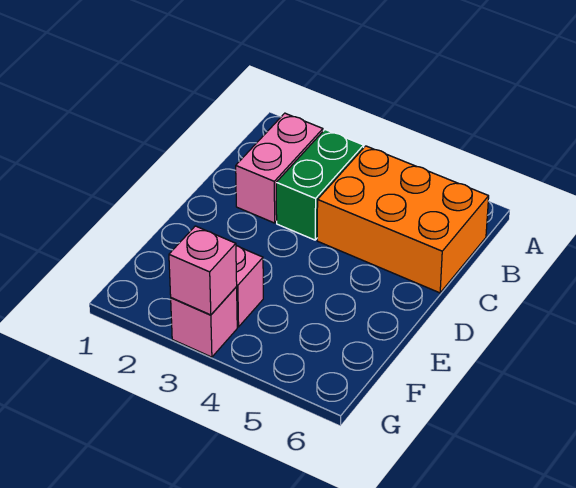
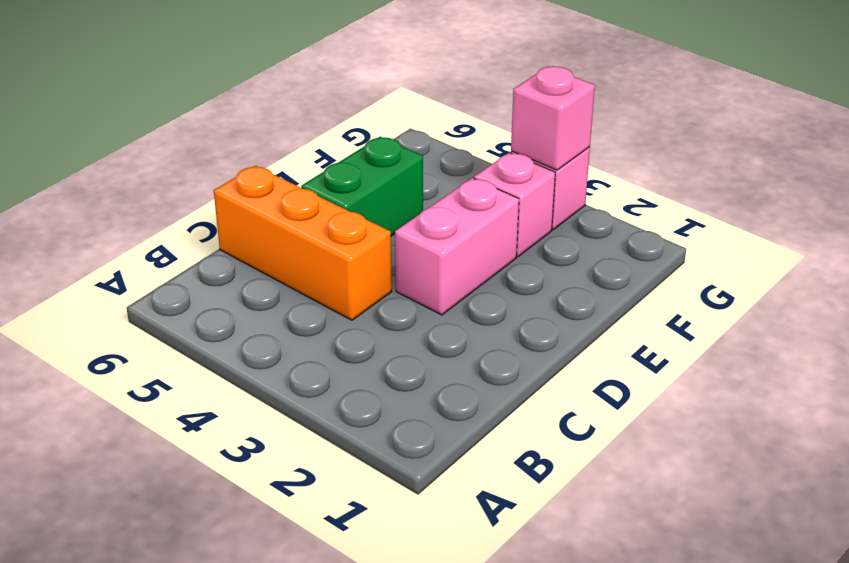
pink brick B2:C2 level 1 -> pink brick D3:E3 level 1
green brick B3:C3 level 1 -> green brick D5:E5 level 1
orange brick B4:C6 level 1 -> orange brick C4:C6 level 1

